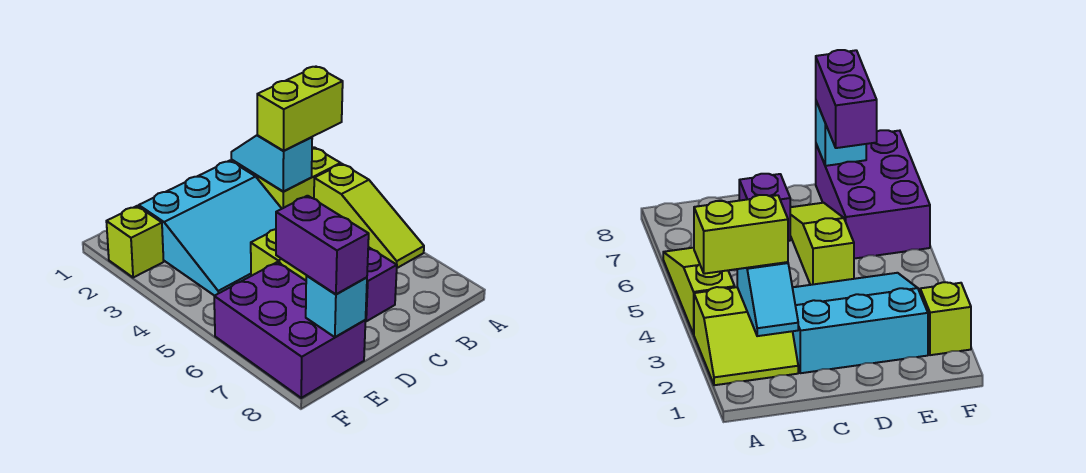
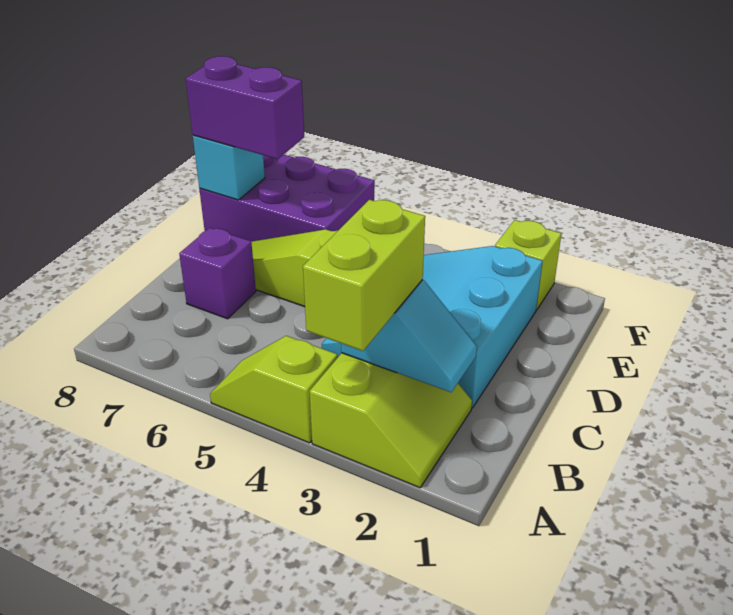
lime slope A4:A6 level 1 top 4 -> lime slope A4:A5 level 1 top 4

